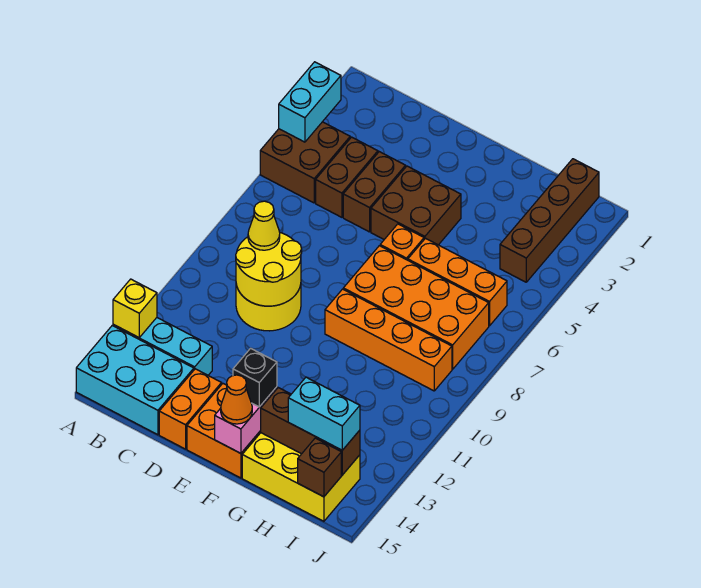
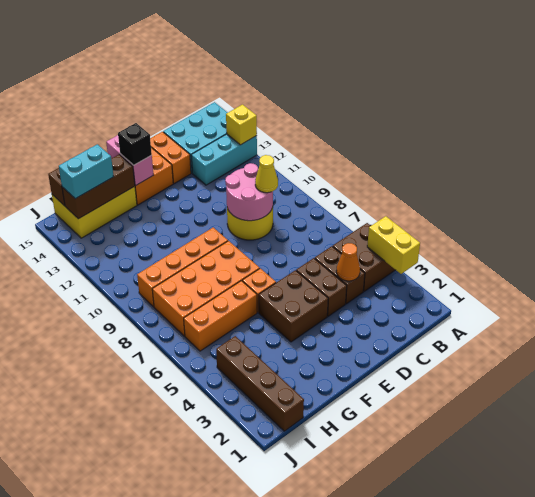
cyan brick A3:A4 level 2 -> yellow brick A3:A4 level 2
yellow round brick C9:D10 level 2 -> pink round brick C9:D10 level 2
orange cone F15 level 3 -> orange cone C4 level 2

